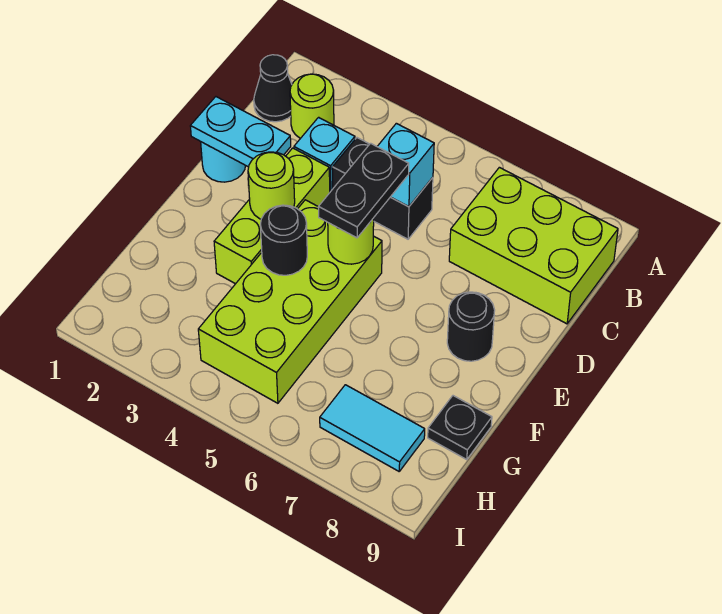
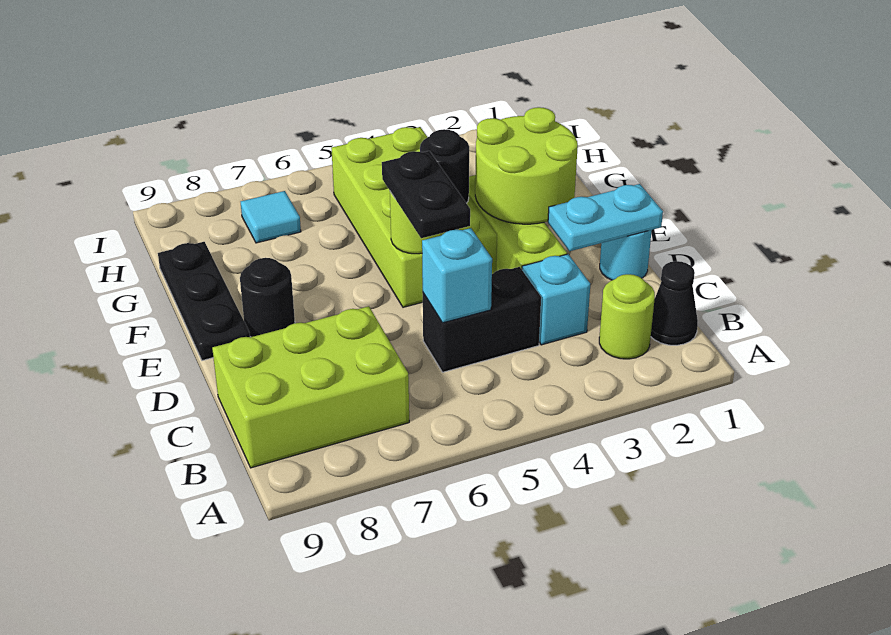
lime round brick E3 level 2 -> lime round brick E2:F3 level 2
black plate G9 level 1 -> black plate E9:G9 level 1
cyan tile H7:H8 level 1 -> cyan tile H7 level 1

